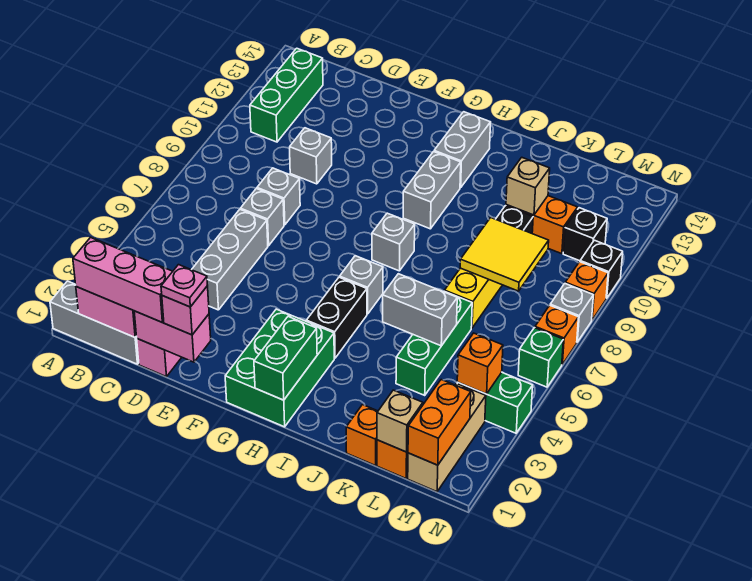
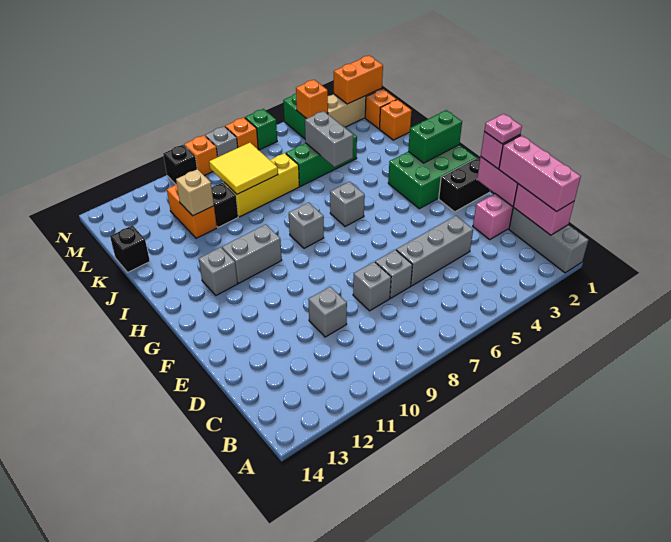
green brick B11:B13 level 1 -> none
black brick H4:H5 level 1 -> black brick F1:F2 level 1
grey brick H12:H13 level 1 -> grey brick H12 level 1
tan brick L1 level 2 -> none
black brick M11 level 1 -> black brick K14 level 1

